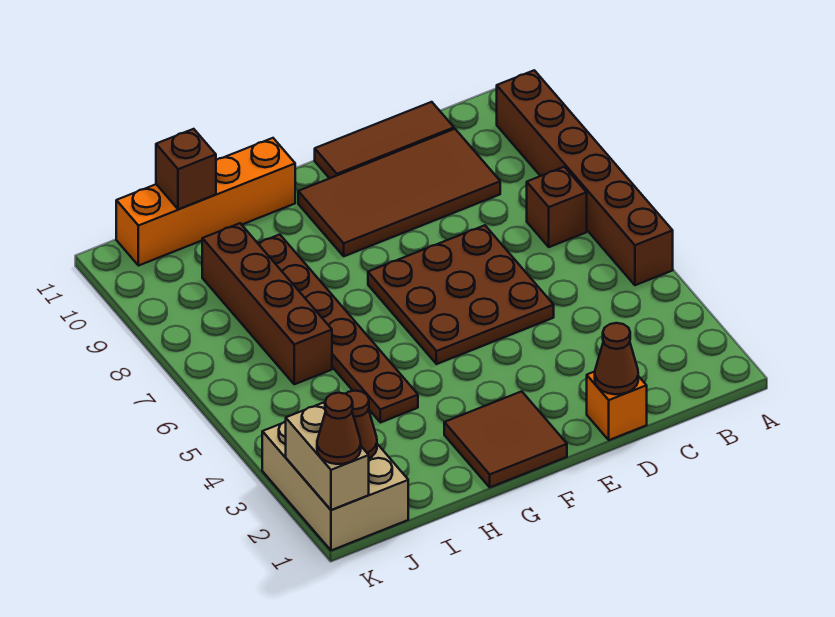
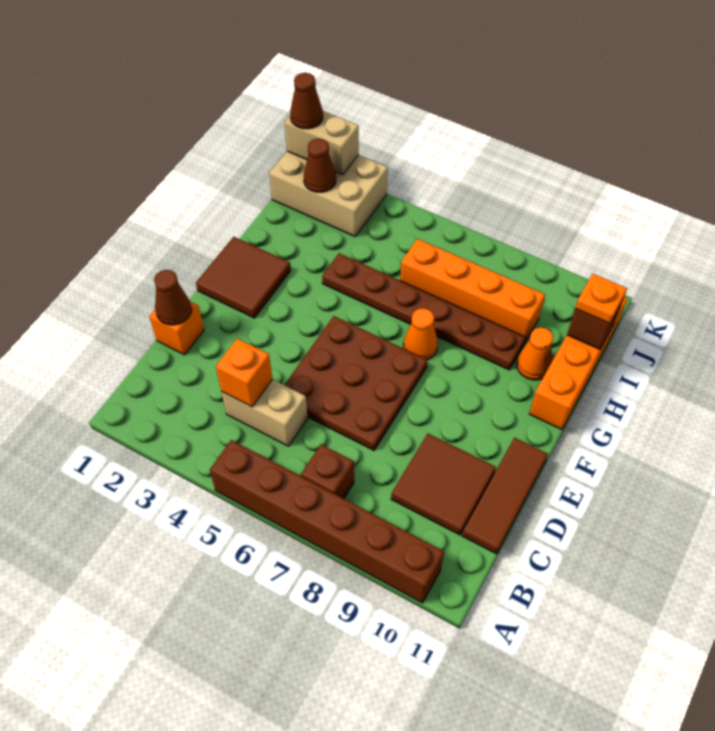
none -> tan brick C4:C5 level 1
none -> orange brick C4 level 2
brown tile C9:F10 level 1 -> brown tile C9:D10 level 1
none -> orange cone G7 level 1
none -> orange cone H10 level 1
brown brick I6:I9 level 1 -> orange brick I6:I9 level 1
none -> orange plate I11 level 3

